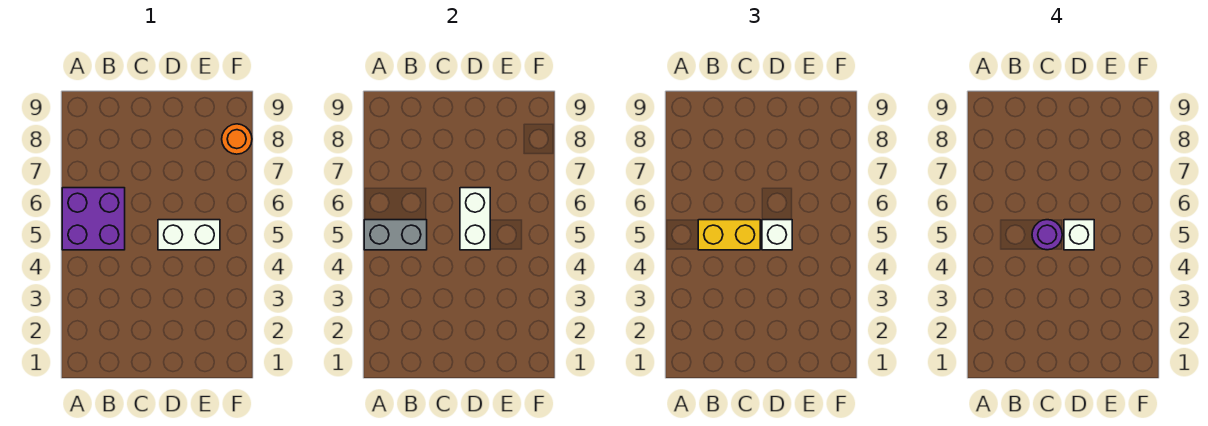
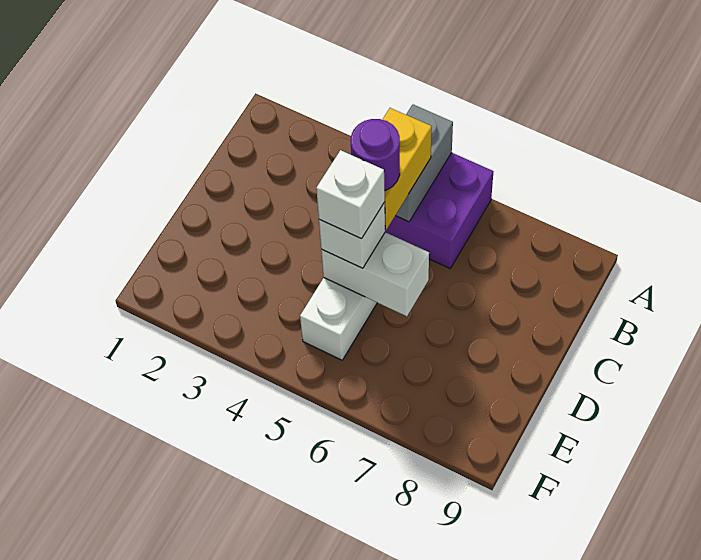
orange round brick F8 level 1 -> none

